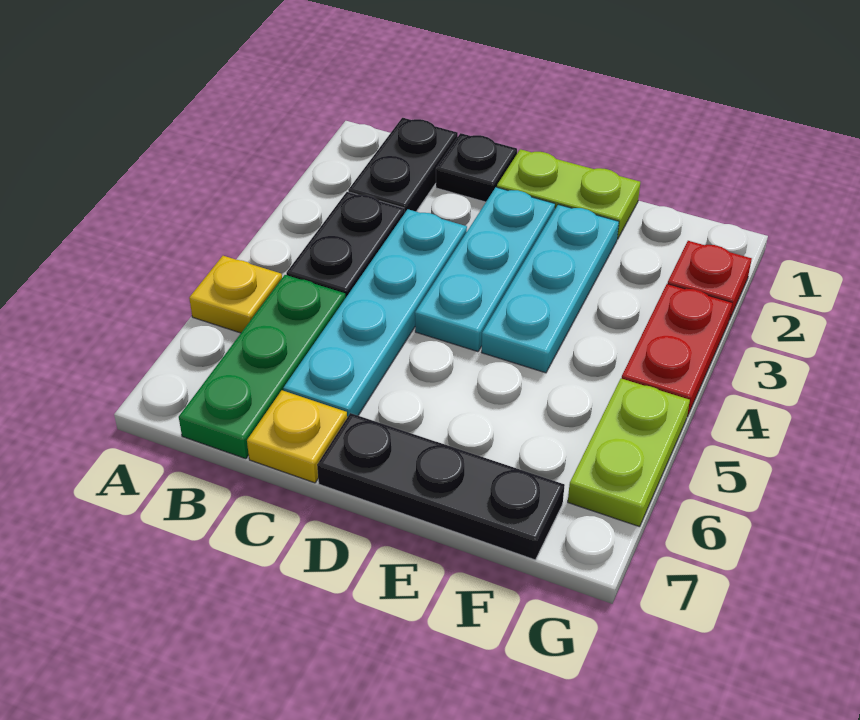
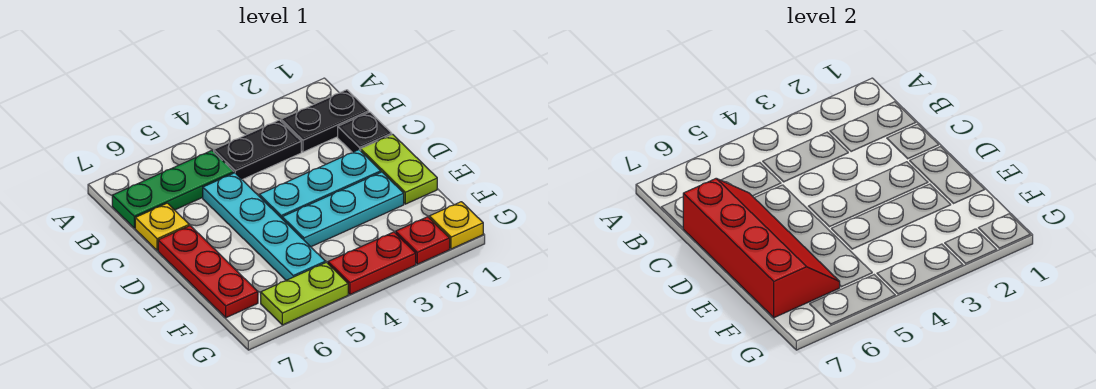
yellow plate A5 level 1 -> yellow plate G1 level 1
cyan plate C3:C6 level 1 -> cyan plate C5:F5 level 1
none -> red slope C6:F7 level 2 top 7
black plate D7:F7 level 1 -> red plate D7:F7 level 1

